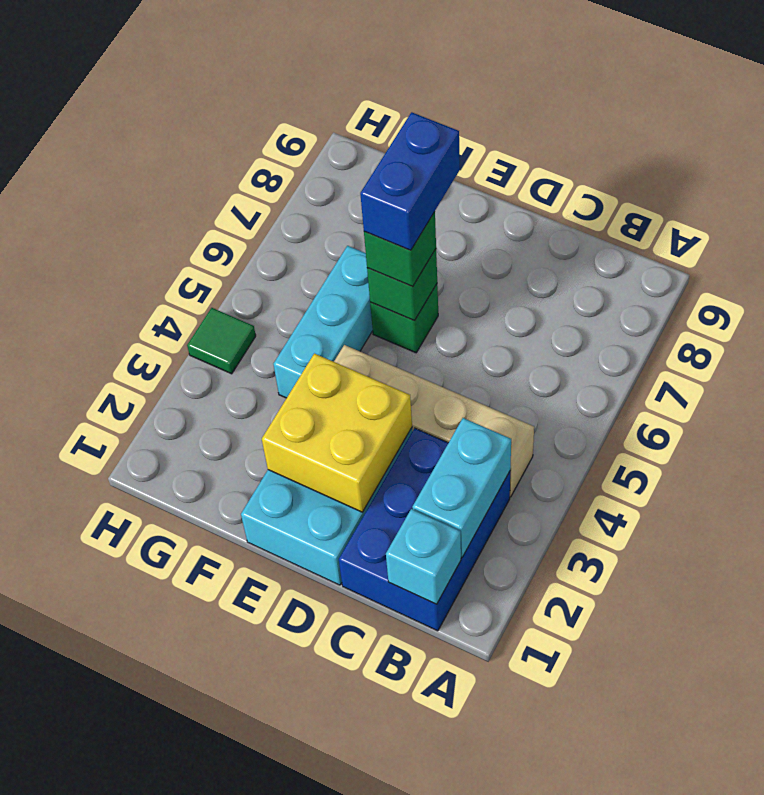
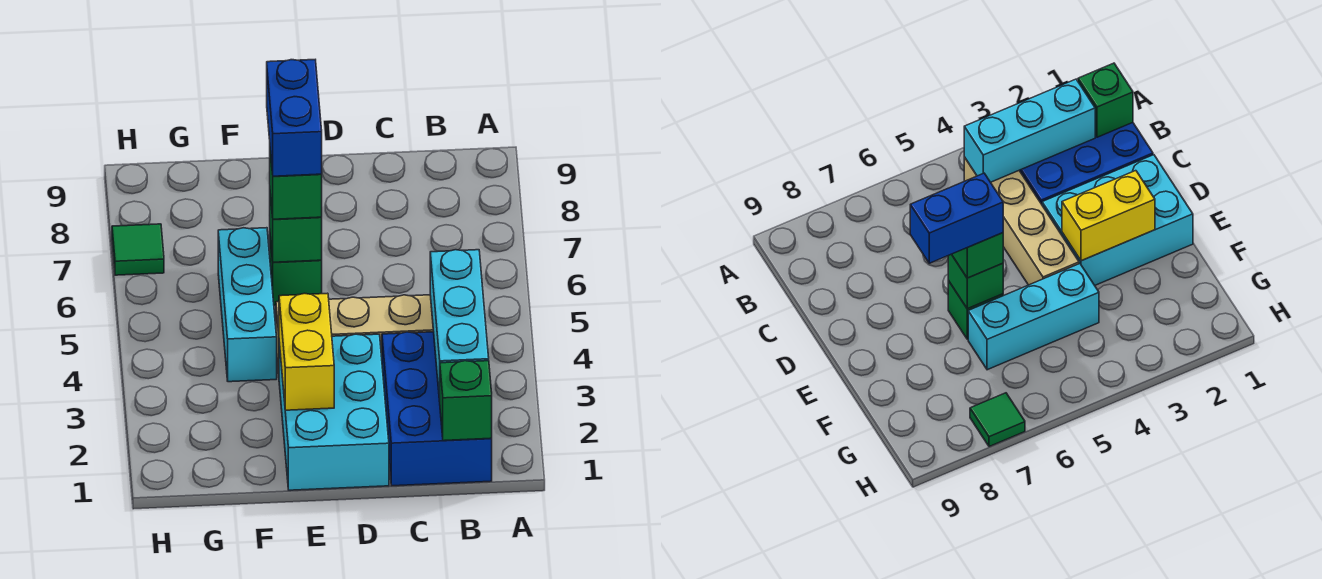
cyan brick B1 level 2 -> green brick B1 level 2
cyan brick B2:B3 level 2 -> cyan brick B2:B4 level 2
yellow brick D2:E3 level 2 -> yellow brick E2:E3 level 2
green tile H4 level 1 -> green tile H7 level 1

